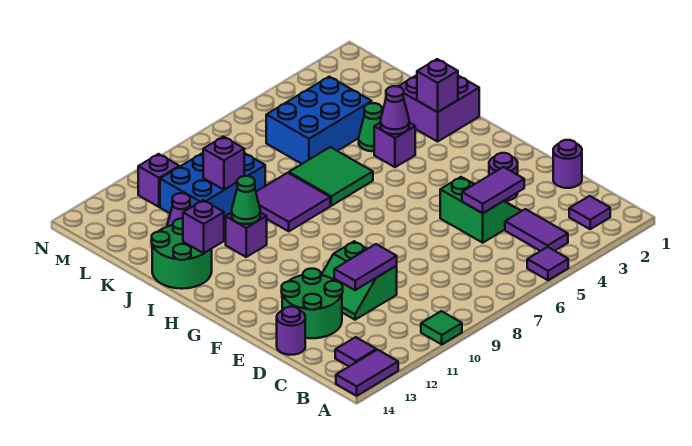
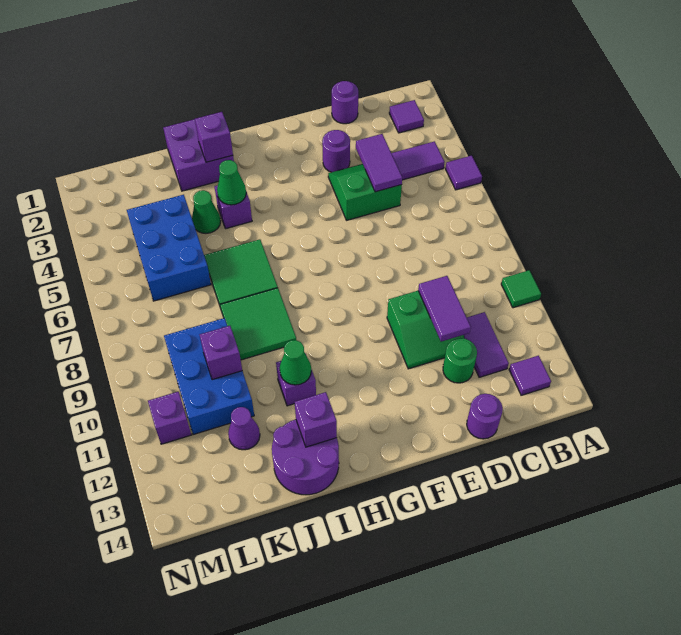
purple tile A13:A14 level 1 -> purple tile C11:C12 level 1
green round brick D12:E13 level 1 -> green round brick D12 level 1
purple cone I4 level 2 -> green cone I4 level 2
purple tile I8:J9 level 1 -> green tile I8:J9 level 1
green round brick I13:J14 level 1 -> purple round brick I13:J14 level 1

